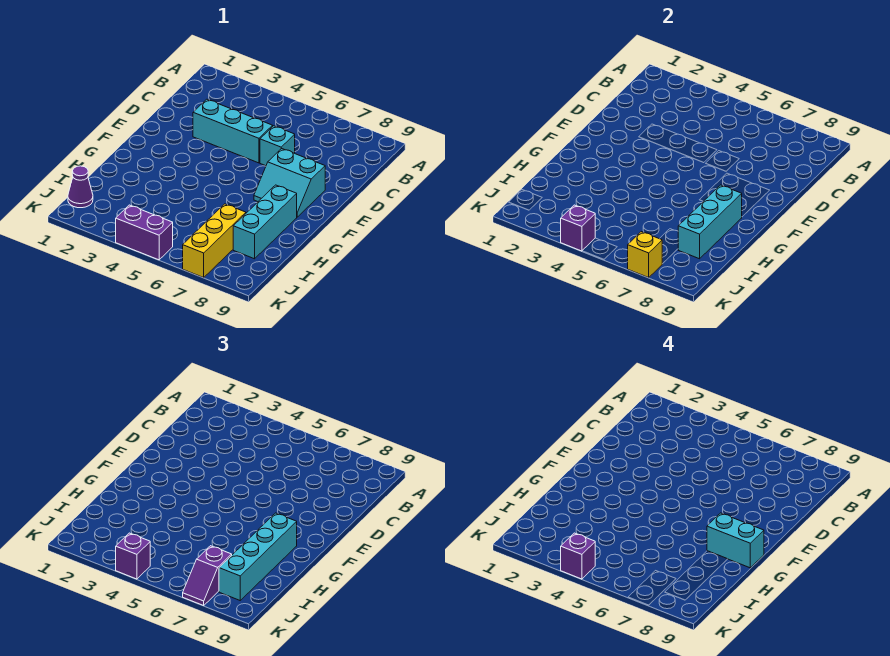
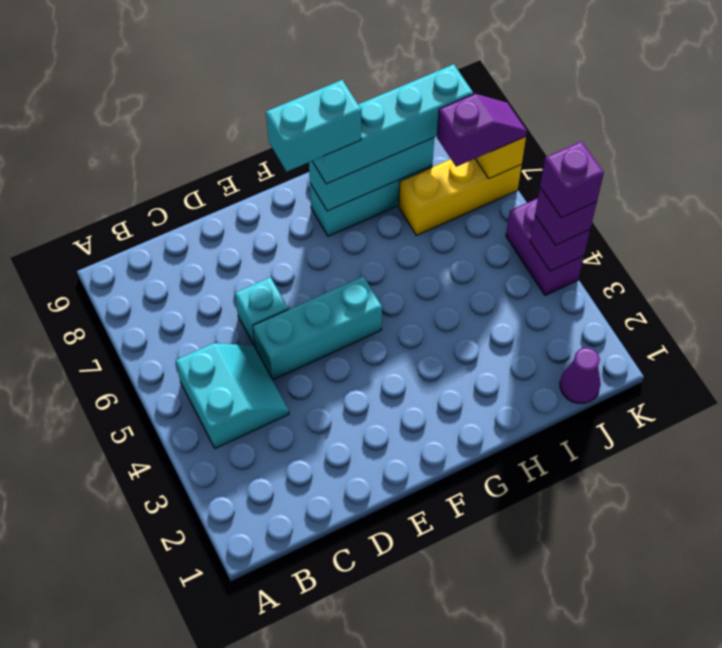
cyan brick D3:D5 level 1 -> cyan brick D5:F5 level 1
cyan slope E7:F8 level 1 top E -> cyan slope B4:C5 level 1 top B
cyan brick G8:G9 level 4 -> cyan brick F8:G8 level 4

